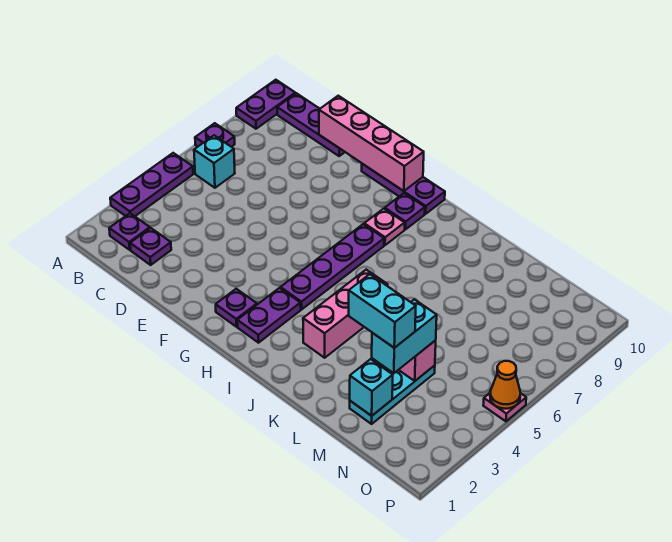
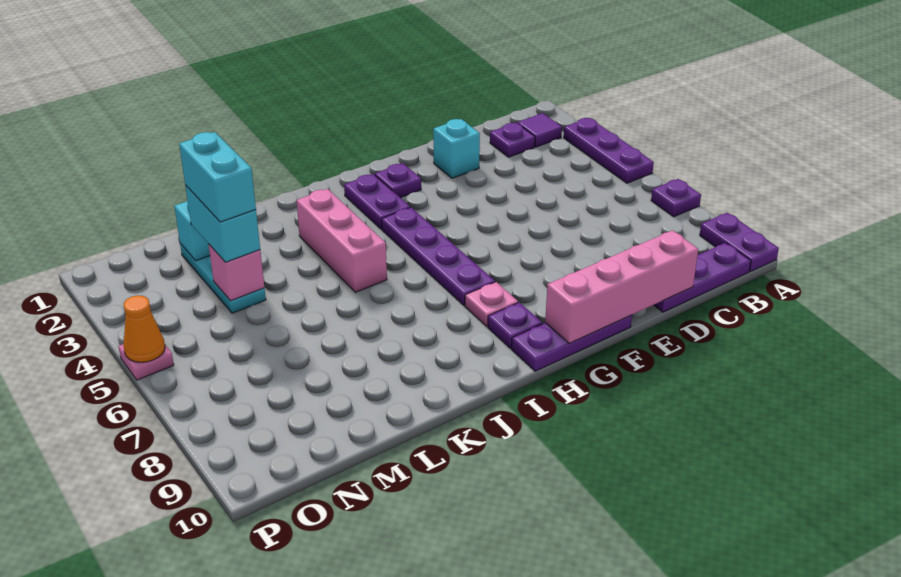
purple plate B2 level 1 -> purple tile B2 level 1
cyan brick B6 level 1 -> cyan brick E2 level 1
cyan brick L3:M3 level 4 -> cyan brick M3:M4 level 4

